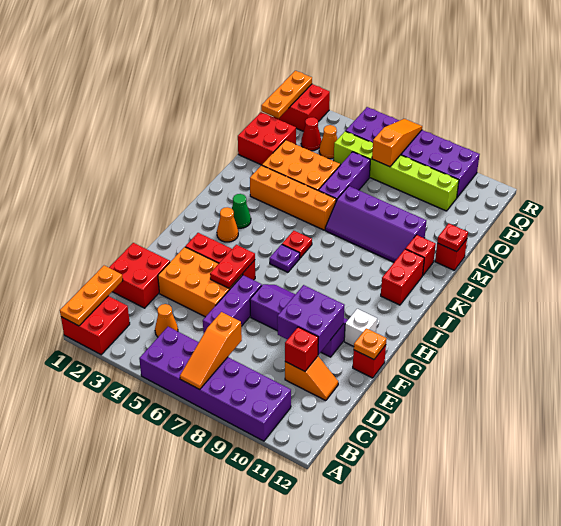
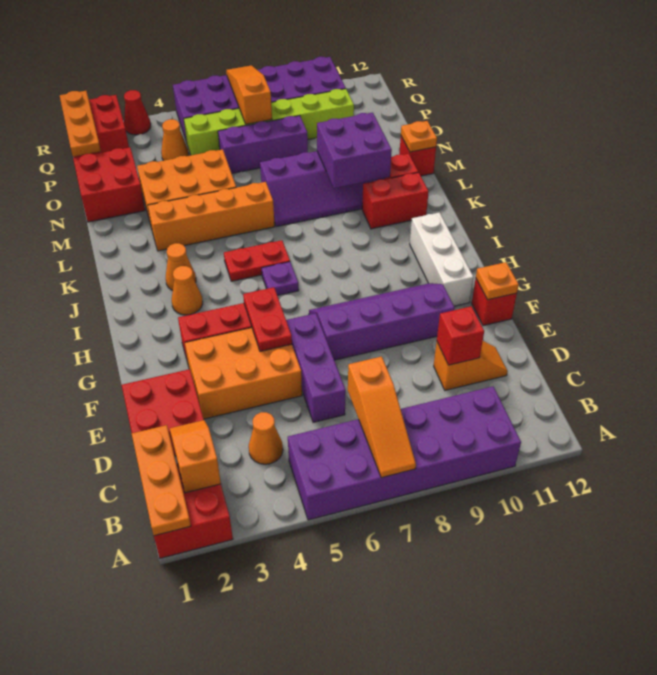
none -> orange slope B2:C2 level 2 top B
purple brick E9:F10 level 2 -> purple brick L9:M10 level 2
white brick G11 level 1 -> white brick G11:I11 level 1
green cone J3 level 1 -> orange cone J3 level 1
red plate J6 level 1 -> red plate J5:J6 level 1
red brick J11:K11 level 1 -> red brick K10:K11 level 1
purple brick M6:O6 level 1 -> purple brick O6:O8 level 1
red plate M12 level 2 -> orange plate M12 level 2
red cone P3 level 1 -> red cone R3 level 1

